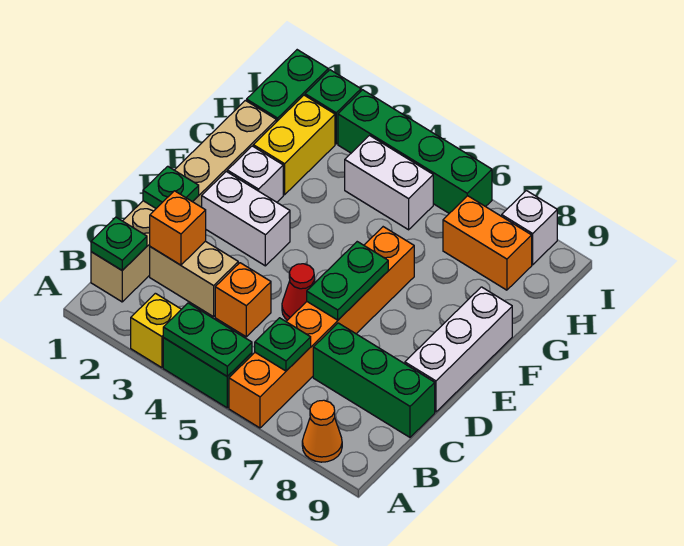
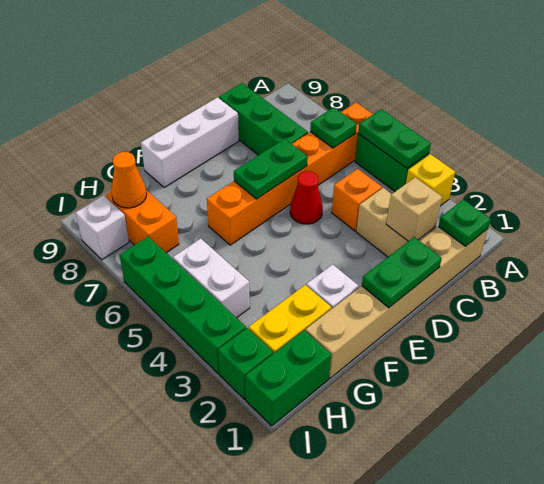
orange cone A8 level 1 -> orange cone H8 level 2
orange brick C2 level 2 -> tan brick C2 level 2
green plate D1 level 2 -> green plate D1:E1 level 2
white brick E2:E3 level 1 -> none

